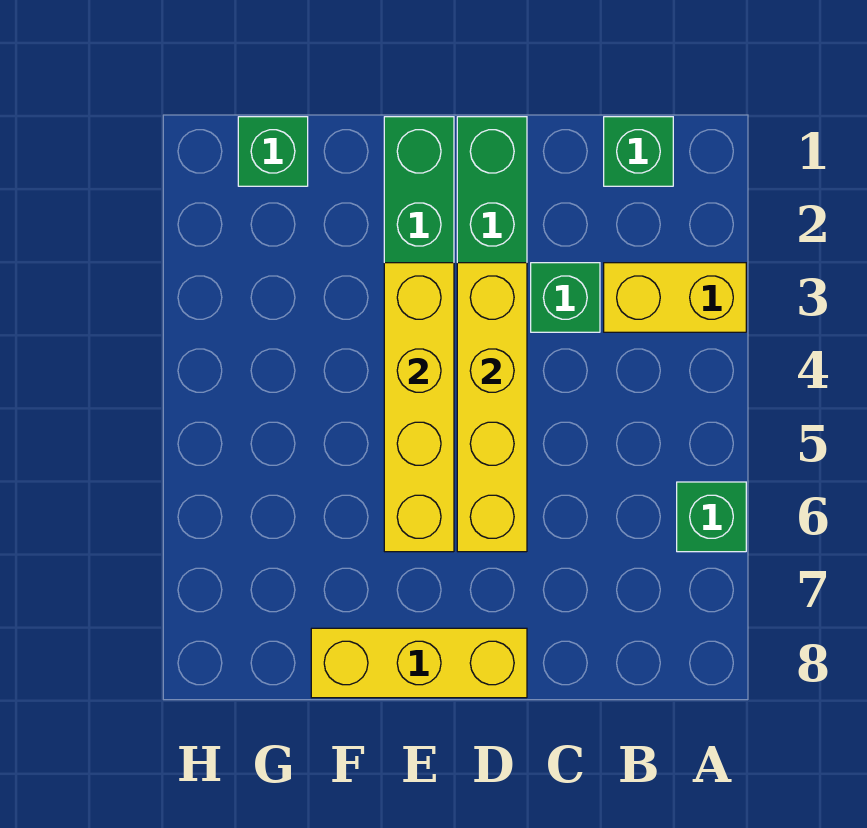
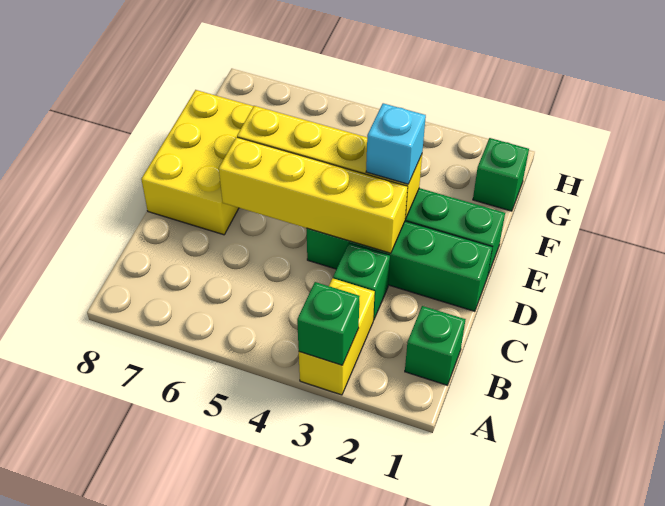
green brick A6 level 1 -> green brick A3 level 2
yellow brick D8:F8 level 1 -> yellow brick D7:F8 level 1
none -> cyan brick E3 level 3

